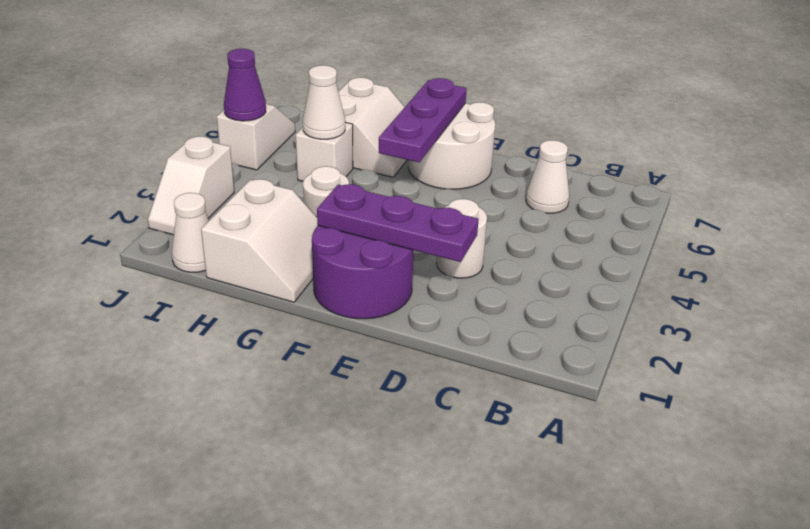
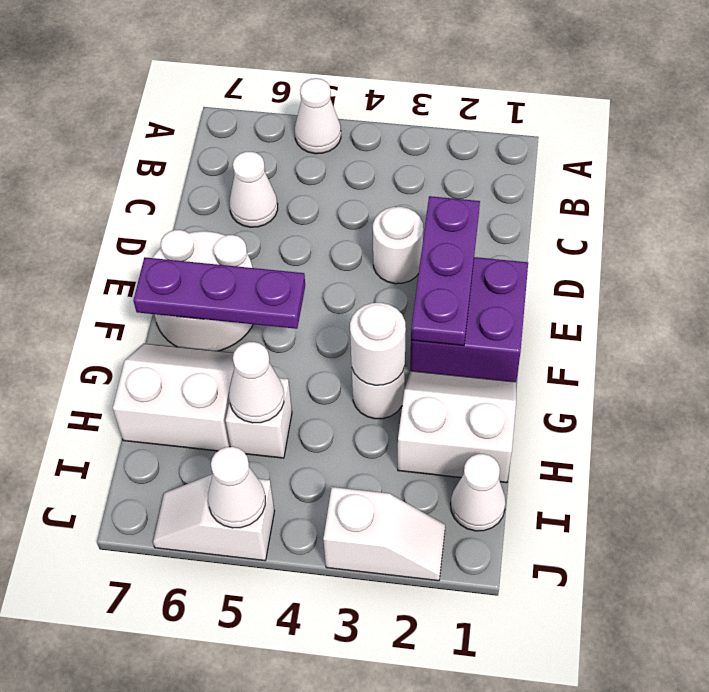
none -> white cone A5 level 1
purple round brick E1:F2 level 1 -> purple brick E1:F2 level 1
none -> white round brick G3 level 2
purple cone J5 level 2 -> white cone J5 level 2

